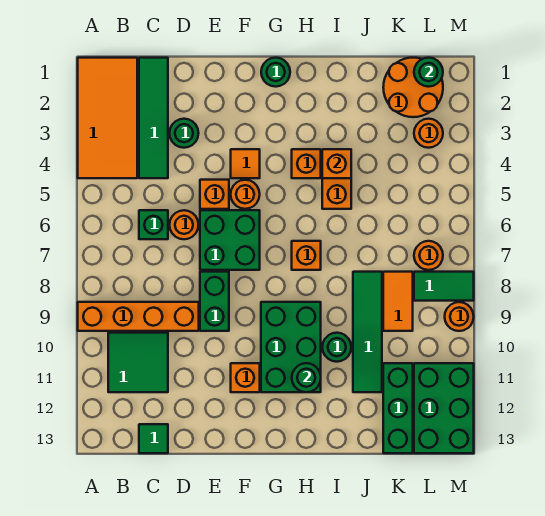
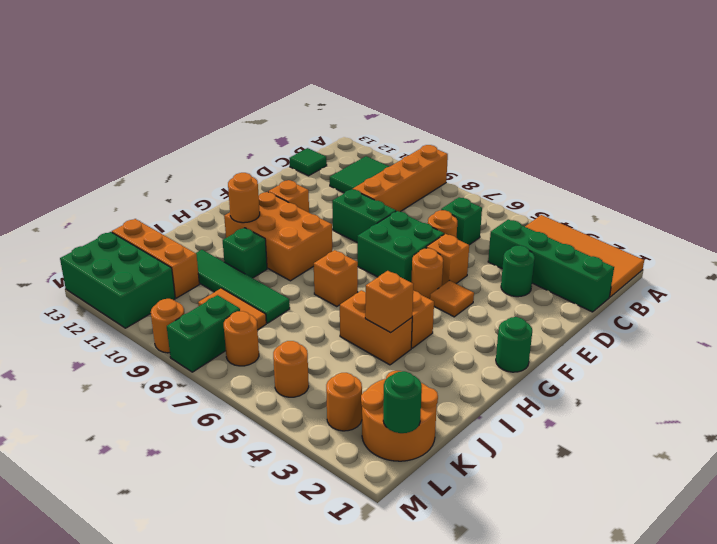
green tile C1:C4 level 1 -> green brick C1:C4 level 1
green brick G9:H11 level 1 -> orange brick G9:H11 level 1
green round brick H11 level 2 -> orange round brick H11 level 2
green round brick I10 level 1 -> green brick I10 level 1
green brick K11:K13 level 1 -> orange brick K11:K13 level 1
none -> orange round brick L5 level 1
green tile L8:M8 level 1 -> green brick L8:M8 level 1

